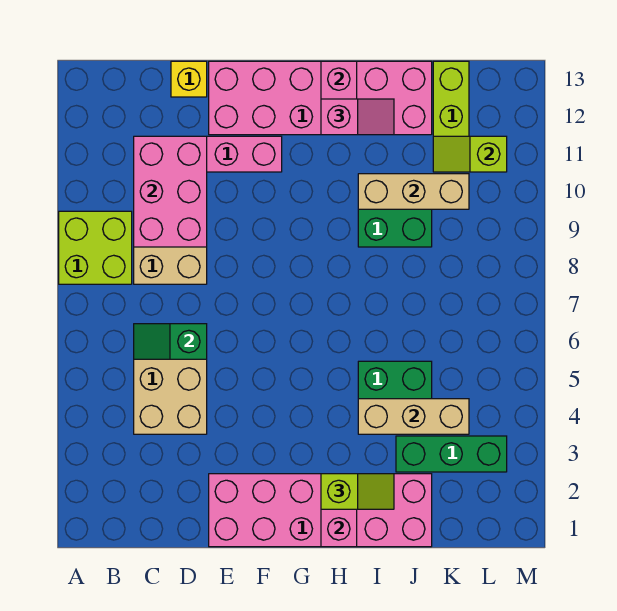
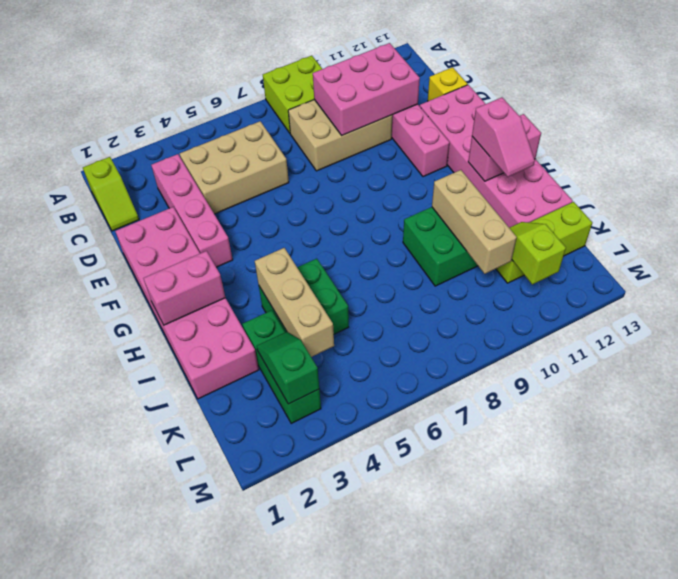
none -> pink brick C3:F3 level 1
green slope C6:D6 level 2 top D -> green slope K3:L3 level 2 top L
lime slope H2:I2 level 3 top H -> lime slope B1:C1 level 1 top B

